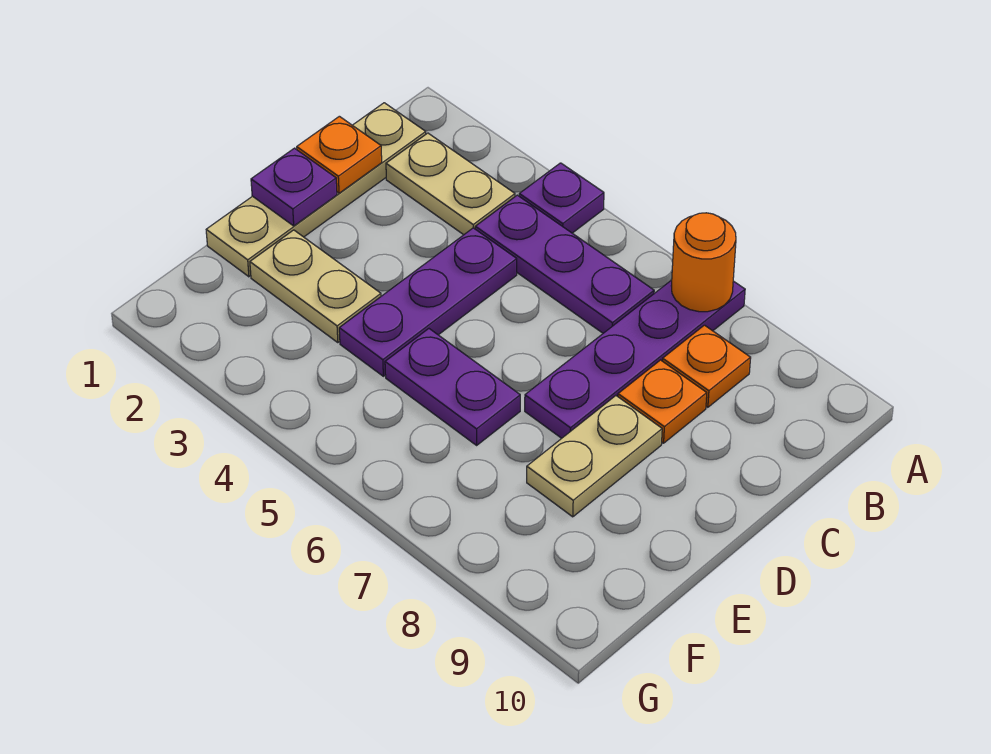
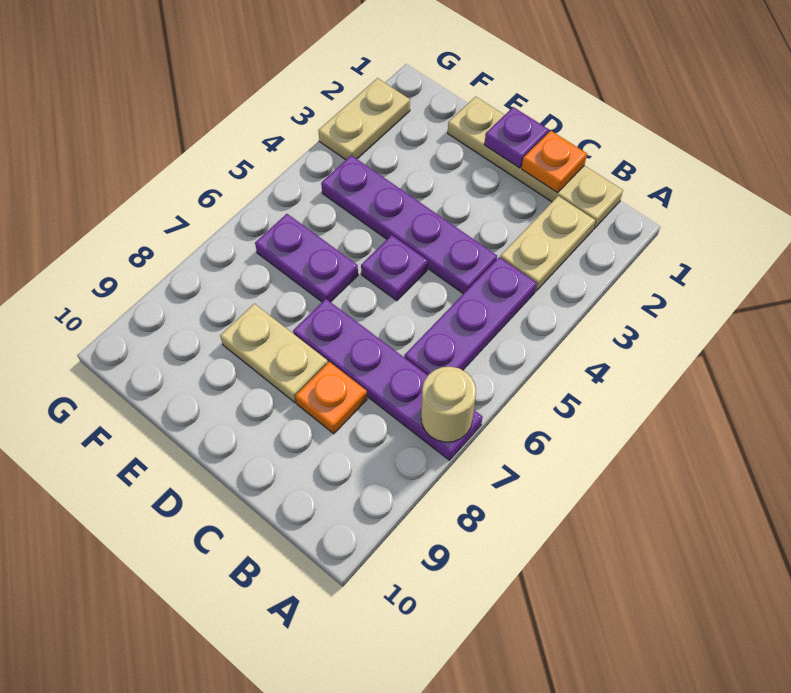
purple plate A4 level 1 -> purple plate D5 level 1
orange round brick A7 level 2 -> tan round brick A7 level 2
orange plate B8 level 1 -> none
purple plate C4:E4 level 1 -> purple plate C4:F4 level 1
tan plate E2:E3 level 1 -> tan plate G2:G3 level 1
purple plate E5:E6 level 1 -> purple plate E6:F6 level 1

